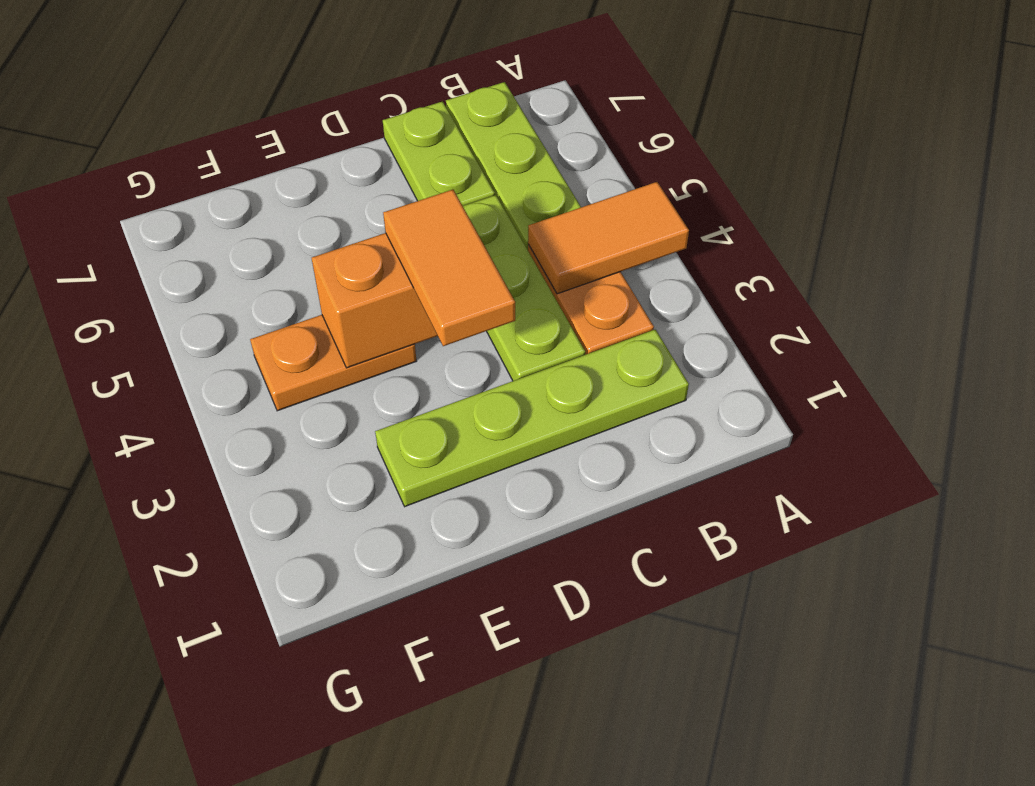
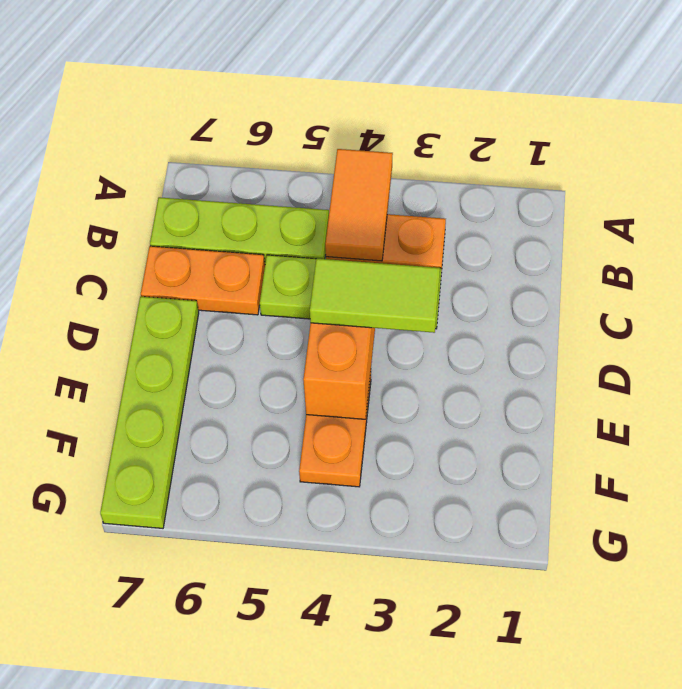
lime plate B2:E2 level 1 -> lime plate D7:G7 level 1
lime plate C6:C7 level 1 -> orange plate C6:C7 level 1
orange tile D3:D4 level 3 -> lime tile D3:D4 level 3

